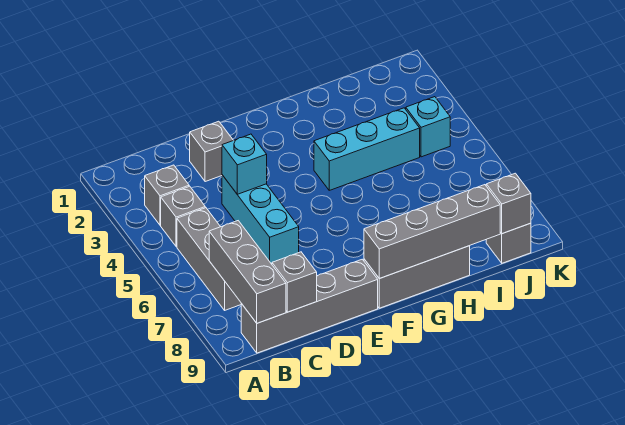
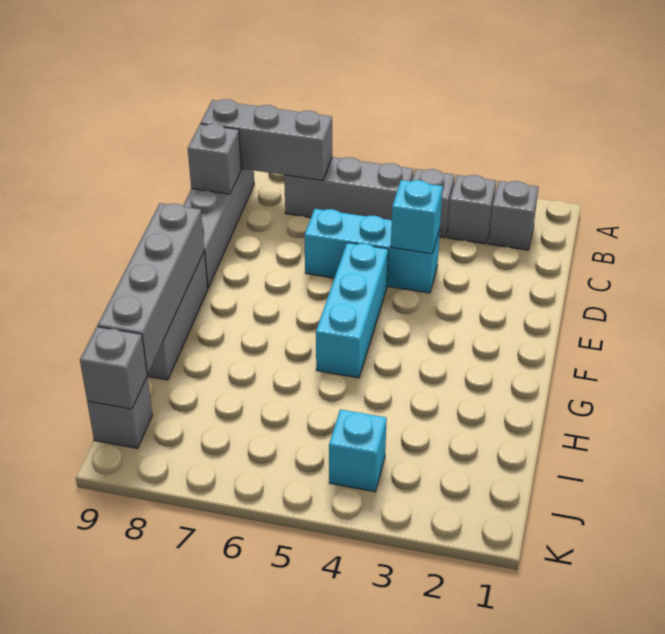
grey brick D2 level 1 -> grey brick B2 level 1
cyan brick G4:I4 level 1 -> cyan brick E5:G5 level 1

